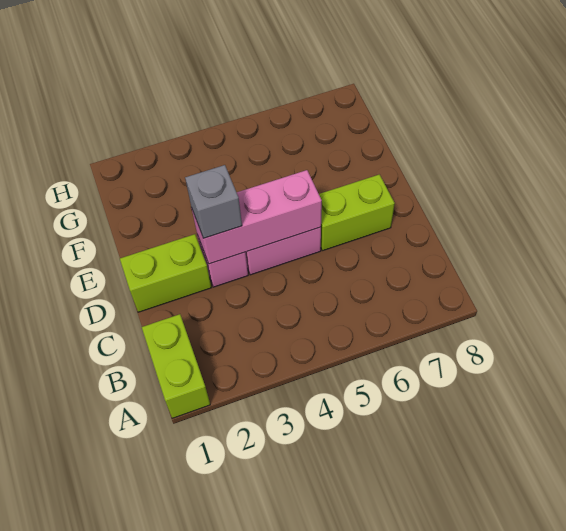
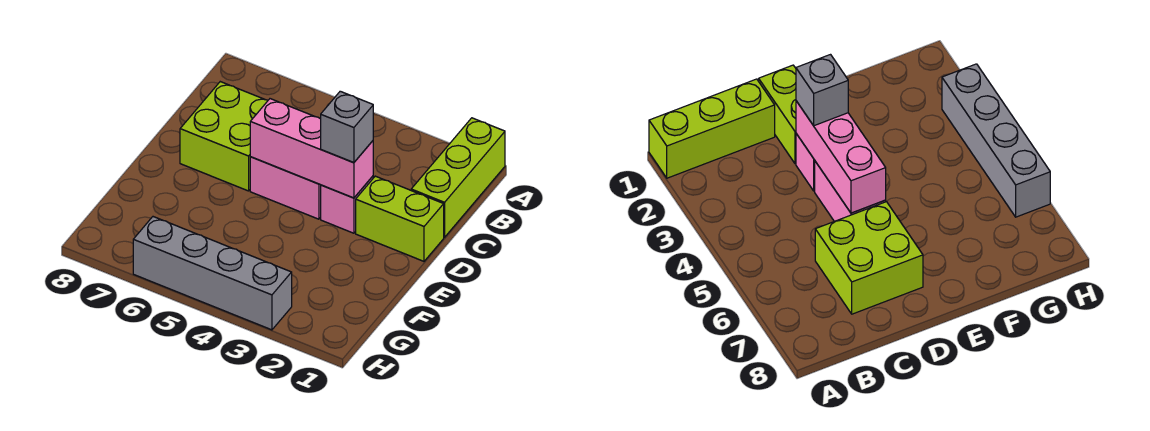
lime brick A1:B1 level 1 -> lime brick A1:C1 level 1
lime brick D6:D7 level 1 -> lime brick C6:D7 level 1
none -> grey brick H3:H6 level 1

